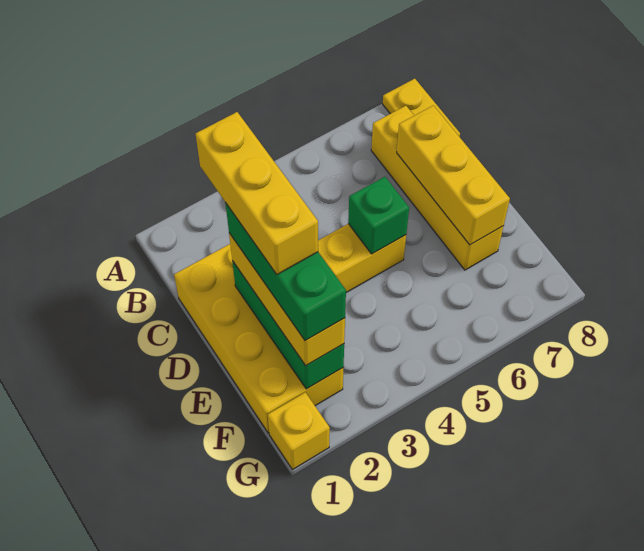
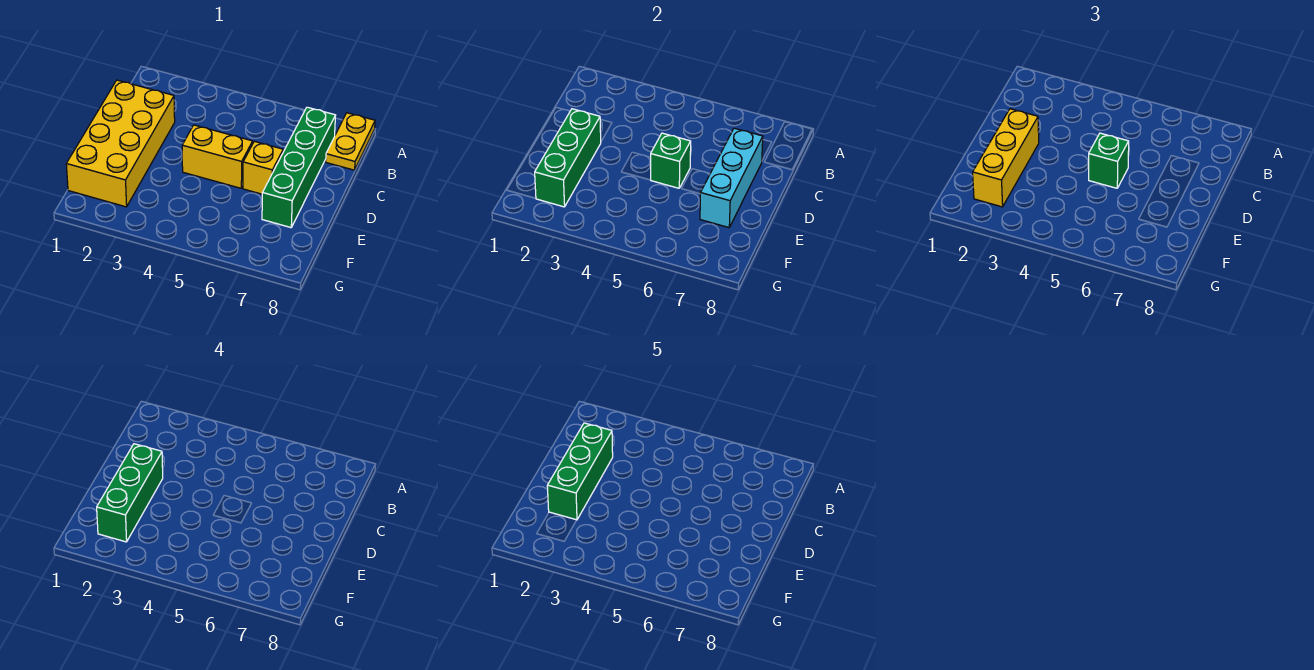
yellow brick B7:E7 level 1 -> green brick B7:E7 level 1
yellow brick C2:E2 level 5 -> green brick C2:E2 level 5
yellow brick C7:E7 level 2 -> cyan brick C7:E7 level 2
none -> green brick D5 level 3
yellow brick G1 level 1 -> yellow brick D6 level 1

